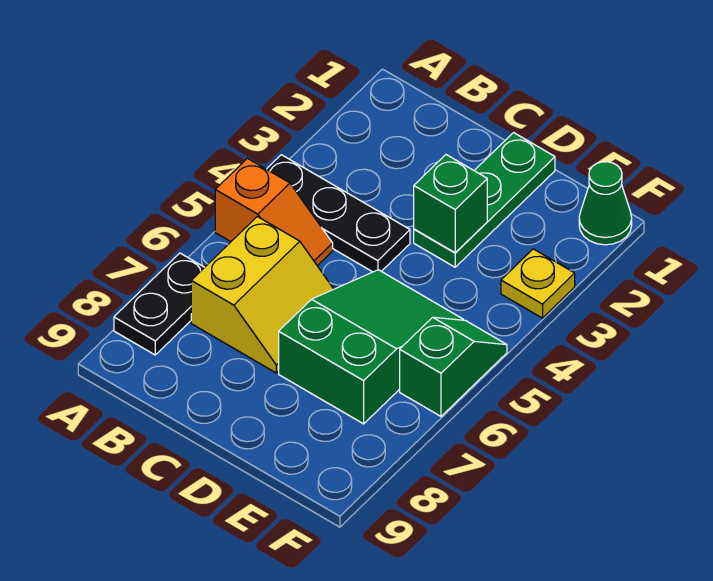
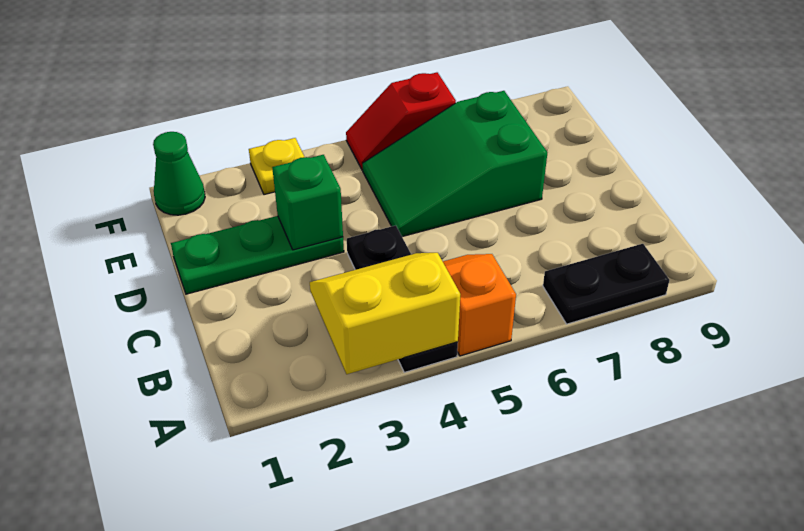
yellow slope B6:C7 level 1 top B -> yellow slope A3:B4 level 2 top A
green slope F5:F6 level 1 top 6 -> red slope F5:F6 level 1 top 6

